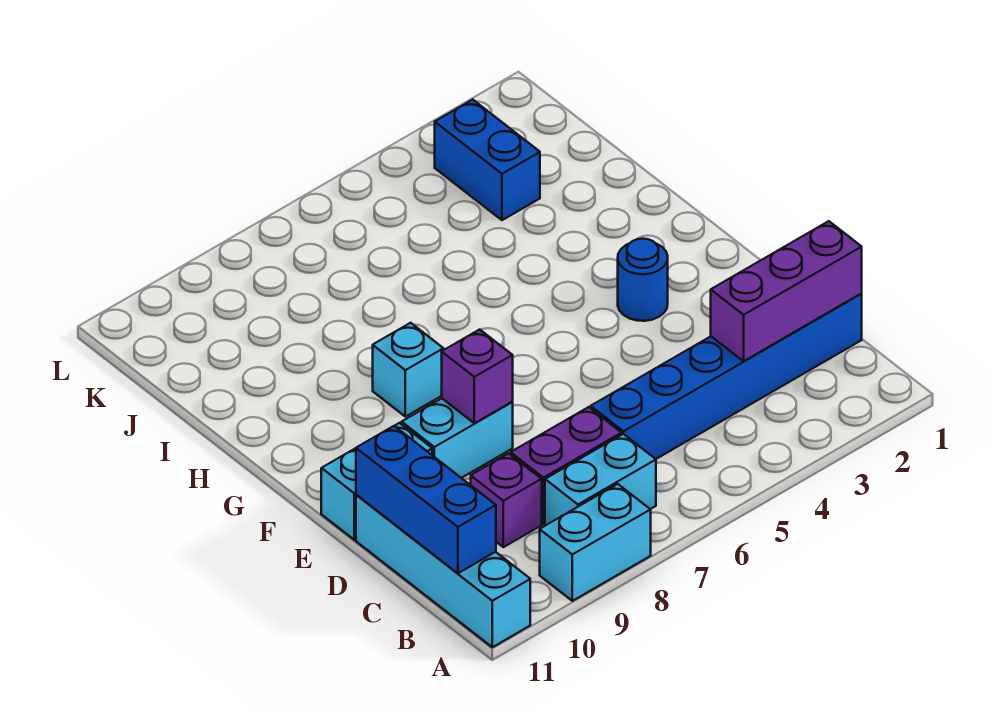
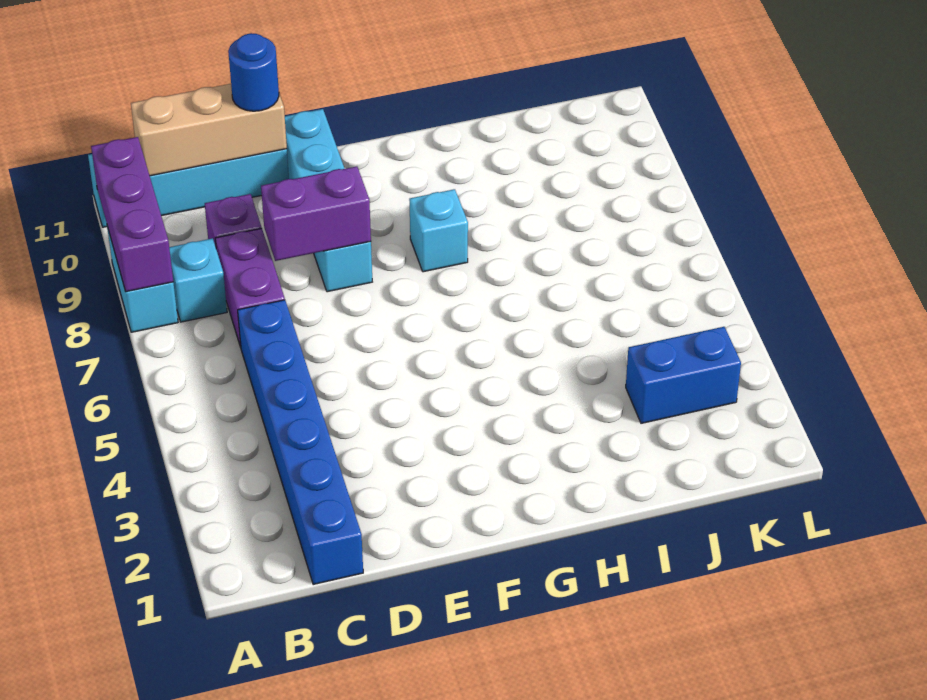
cyan brick B7:B8 level 1 -> cyan brick B8 level 1
blue brick B11:D11 level 2 -> tan brick B11:D11 level 2
purple brick C1:C3 level 2 -> purple brick A8:A10 level 2
purple brick E8 level 2 -> purple brick D8:E8 level 2
blue round brick F3 level 1 -> blue round brick D11 level 3

